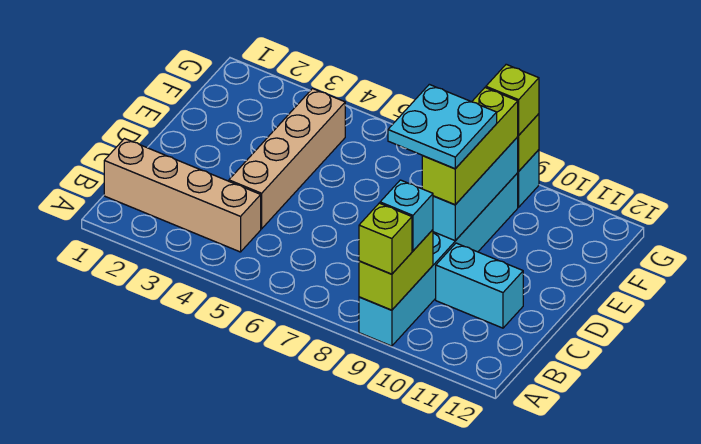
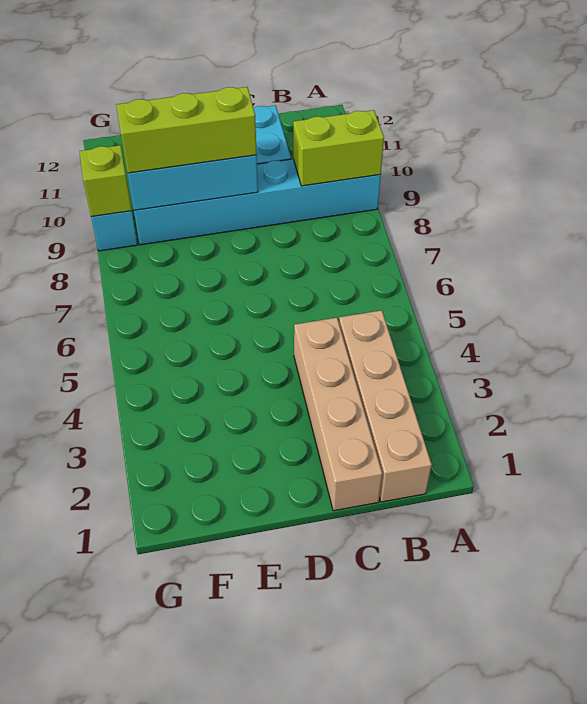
lime brick A9 level 3 -> none
cyan brick B9 level 3 -> none
tan brick C4:F4 level 1 -> tan brick C1:C4 level 1
cyan plate D8:E9 level 4 -> none
lime brick G9 level 3 -> none

